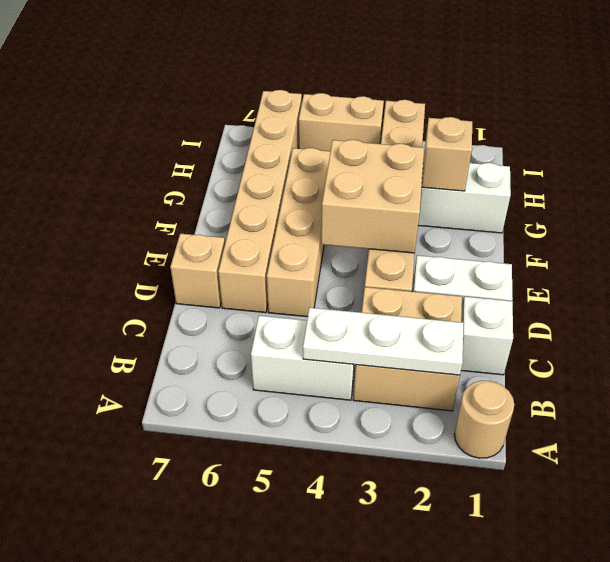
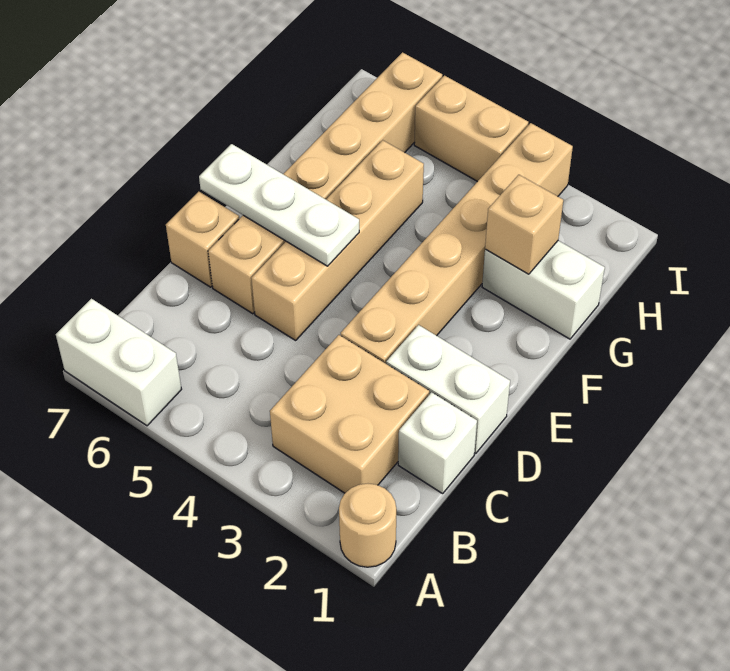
white plate B2:B4 level 2 -> white plate E5:E7 level 2
white brick B4:B5 level 1 -> white brick A6:A7 level 1
tan brick E3:F4 level 2 -> none

